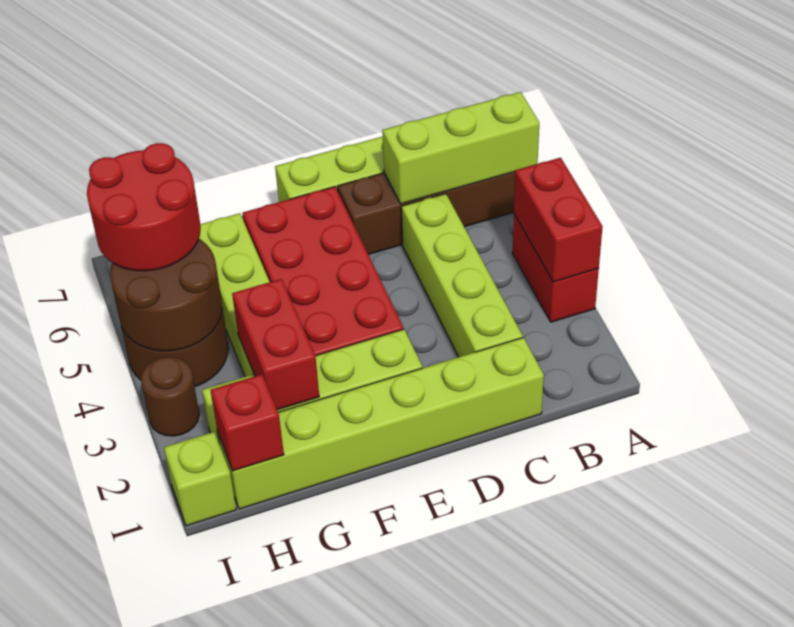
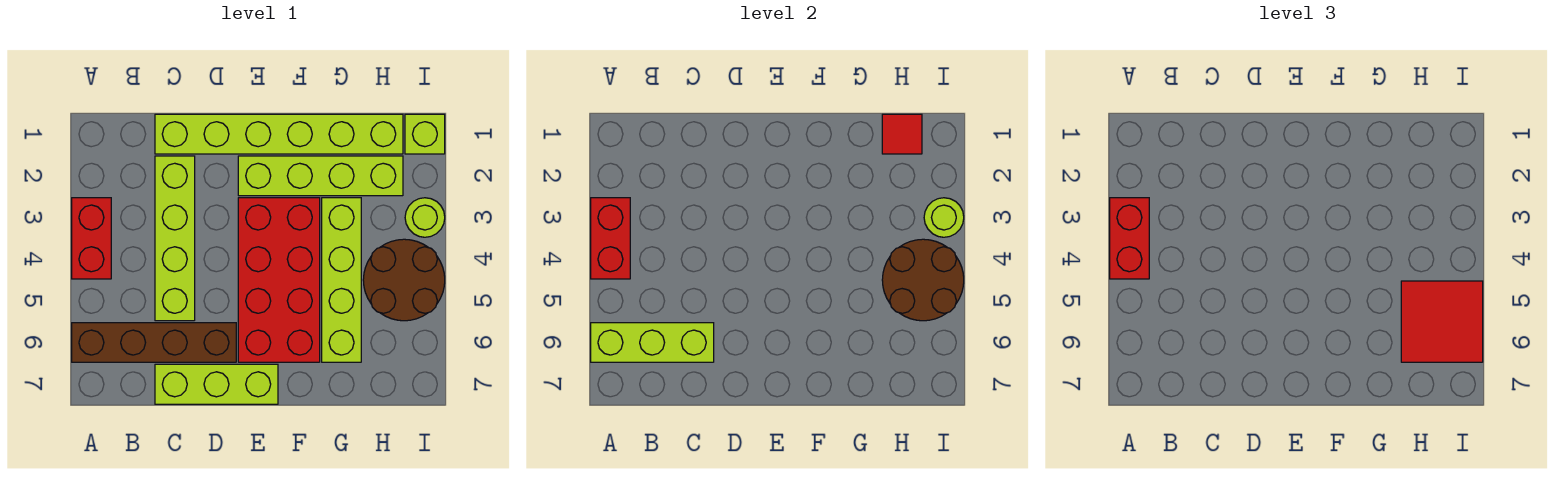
red brick G2:G3 level 2 -> red brick A3:A4 level 3
red brick H1 level 2 -> red tile H1 level 2
red round brick H5:I6 level 3 -> red tile H5:I6 level 3
brown round brick I3 level 1 -> lime round brick I3 level 1
none -> lime round brick I3 level 2

